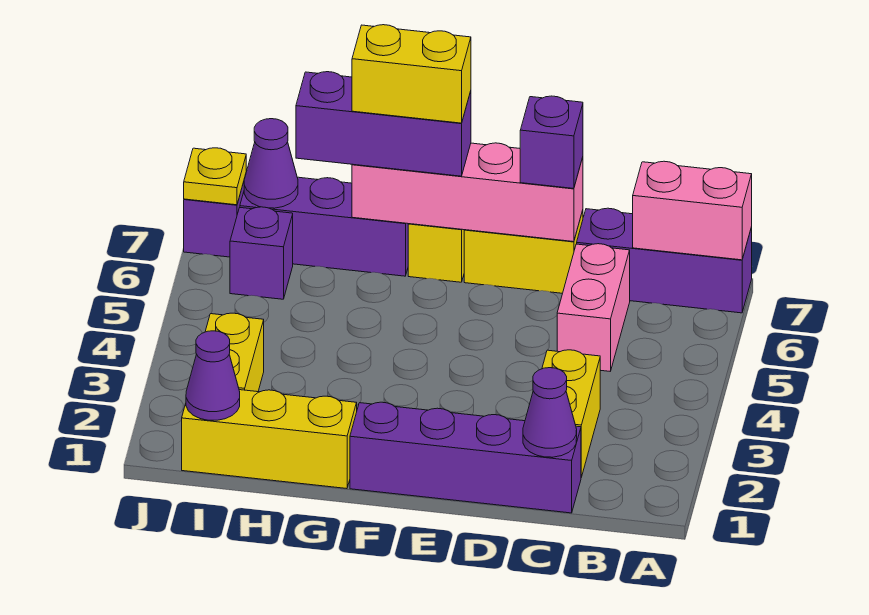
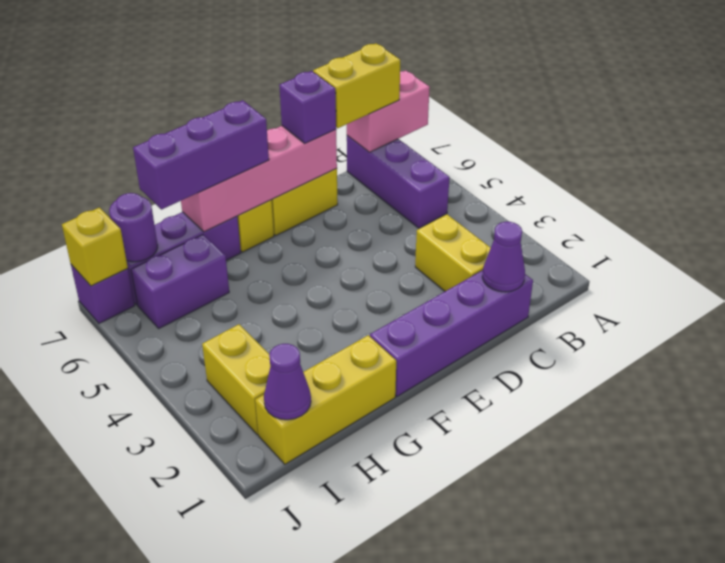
purple brick A7:C7 level 1 -> purple brick B5:B7 level 1
pink brick C5:C6 level 1 -> none
yellow brick F7:G7 level 4 -> yellow brick B7:C7 level 3
purple brick I6 level 1 -> purple brick H6:I6 level 1
purple cone I7 level 2 -> purple round brick I7 level 2
yellow plate J7 level 2 -> yellow brick J7 level 2

